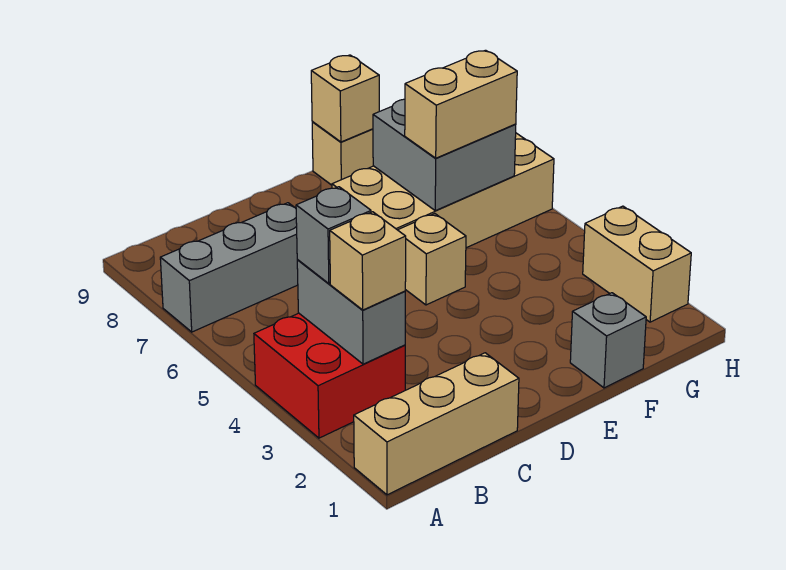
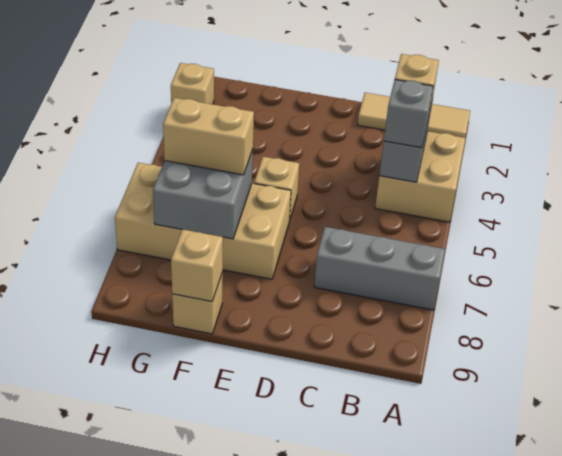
tan brick A1:C1 level 1 -> tan tile A1:C1 level 1
red brick A3:B4 level 1 -> tan brick A3:B4 level 1
grey brick F1 level 1 -> none
tan brick H2:H3 level 1 -> tan brick H2 level 1

